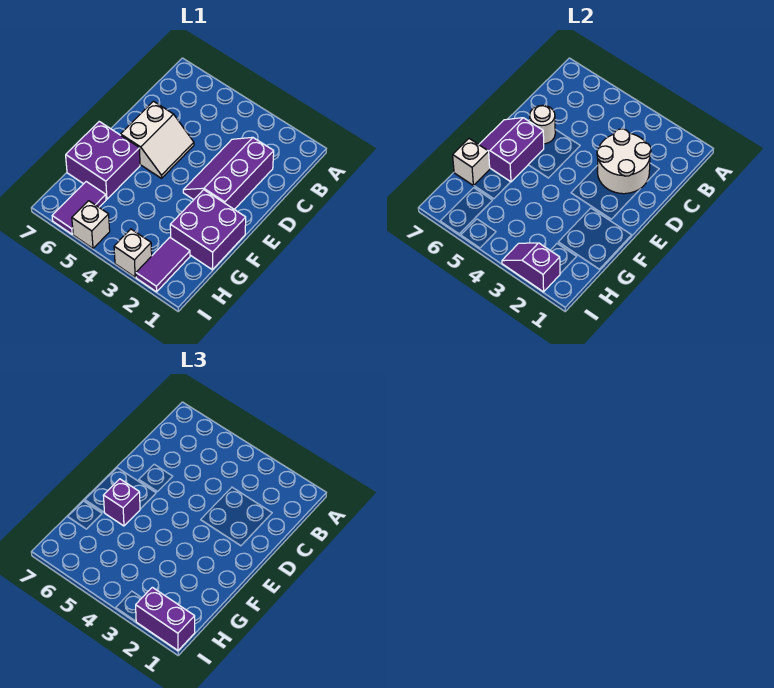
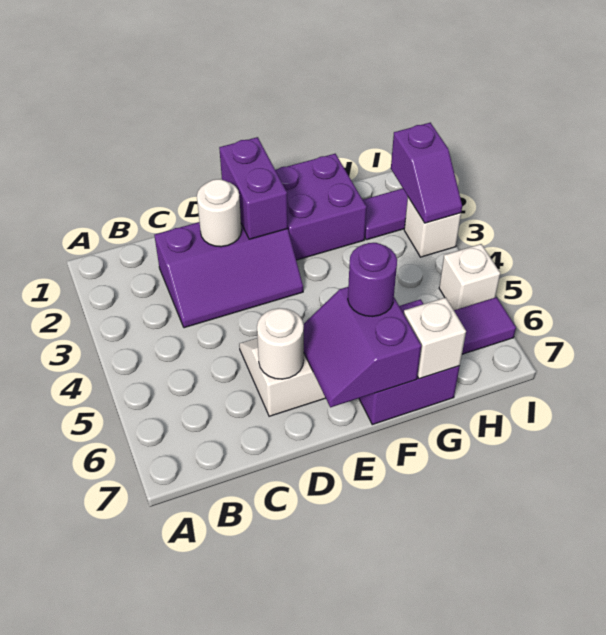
white round brick C2:D3 level 2 -> white round brick D2 level 2
purple slope E6:F7 level 2 top 6 -> purple slope E6:F7 level 2 top F
purple brick F6 level 3 -> purple round brick F6 level 3
purple brick I1:I2 level 3 -> purple brick E1:E2 level 2

